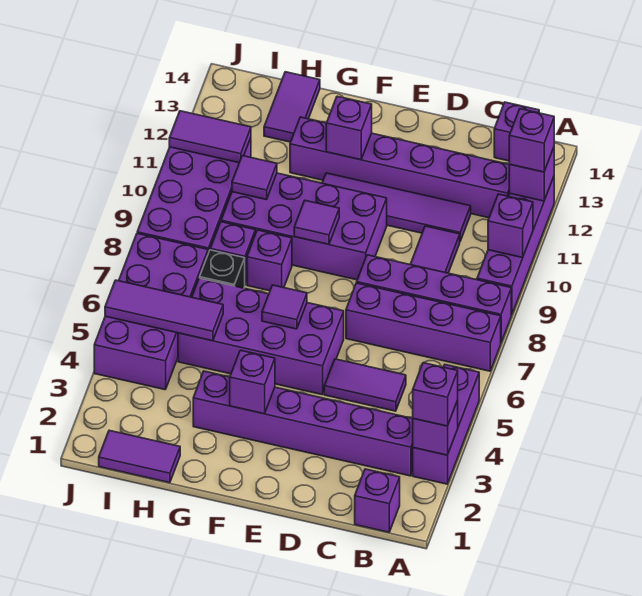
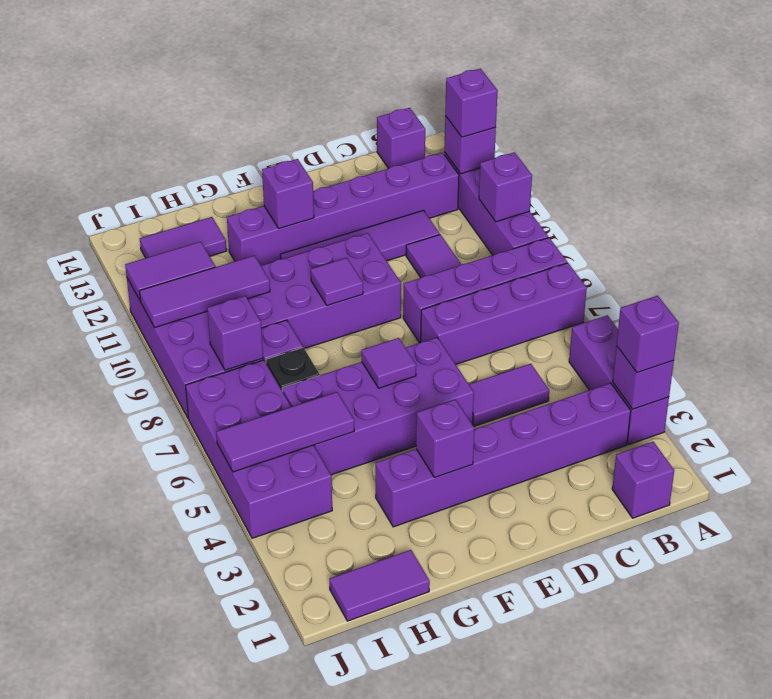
purple brick G8 level 1 -> purple brick I8 level 2
purple tile H10 level 2 -> purple tile H10:J10 level 2
purple tile H13:H14 level 1 -> purple tile H13:I13 level 1

